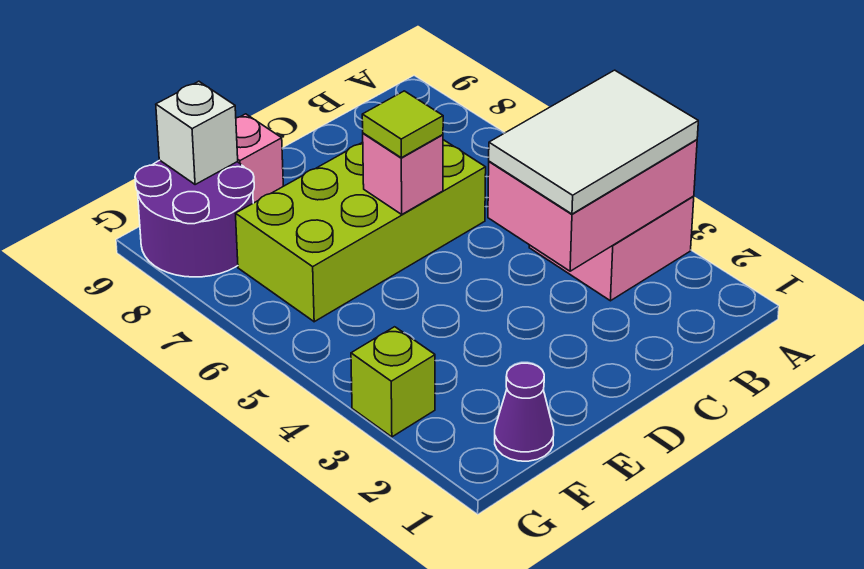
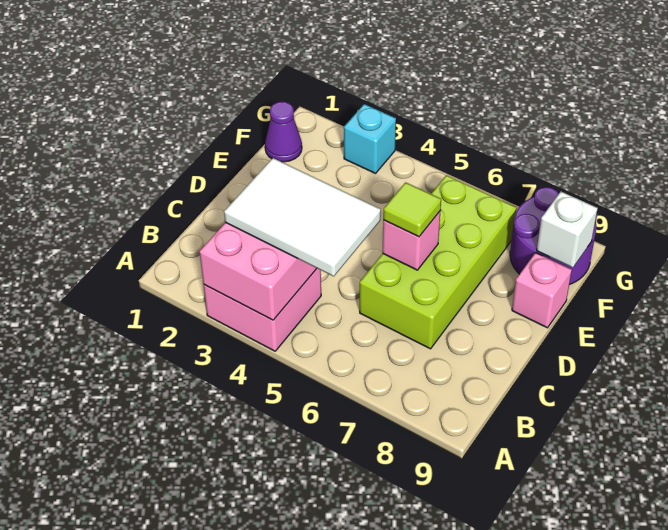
white tile A3:C4 level 3 -> white tile B3:C5 level 3
lime brick G3 level 1 -> cyan brick G3 level 1

